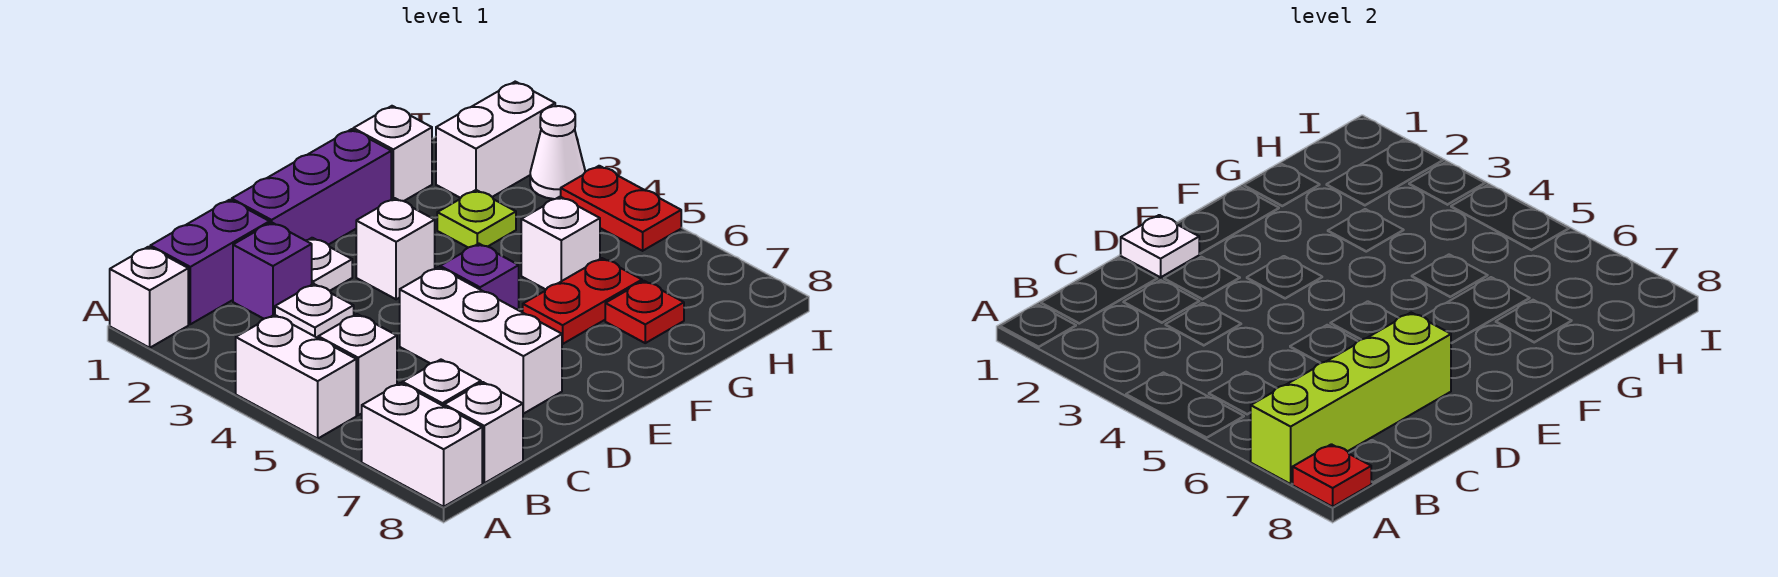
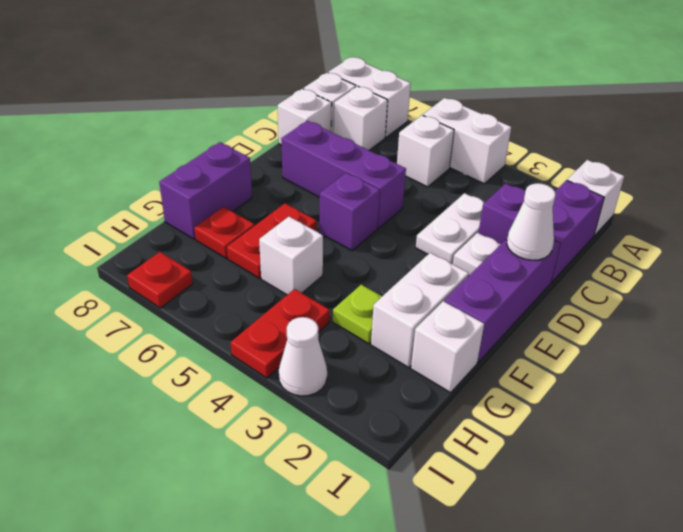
lime brick A7:D7 level 2 -> none
red plate A8 level 2 -> red plate I7 level 1
white plate C3 level 1 -> white plate C3:D3 level 1
white plate D1 level 2 -> white cone D1 level 2
white brick D5:D7 level 1 -> purple brick D5:D7 level 1
white brick E3 level 1 -> white brick C8 level 1
none -> purple brick F8:G8 level 1
white brick H2:I2 level 1 -> white brick F2:G2 level 1
red plate I4:I5 level 1 -> red plate H4:I4 level 1

